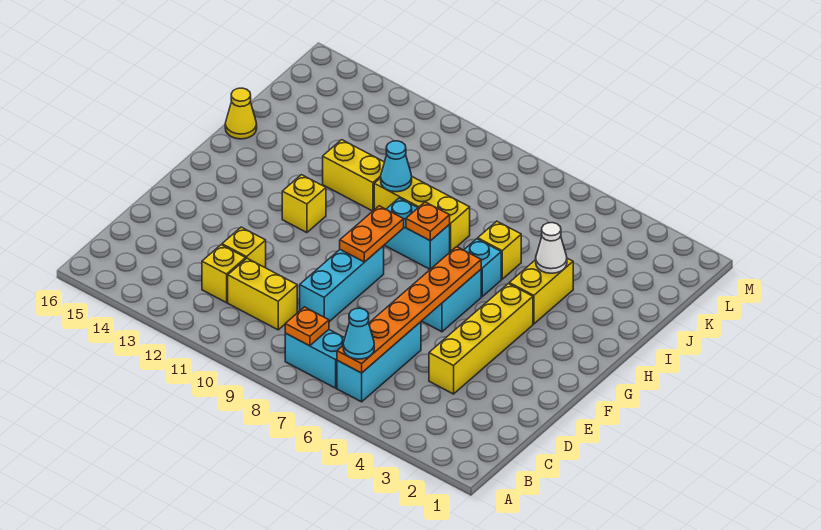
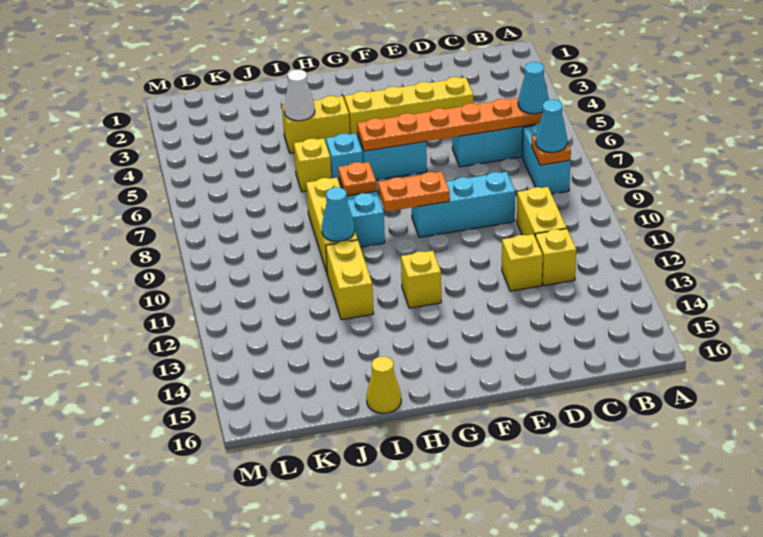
none -> cyan cone B8 level 3

